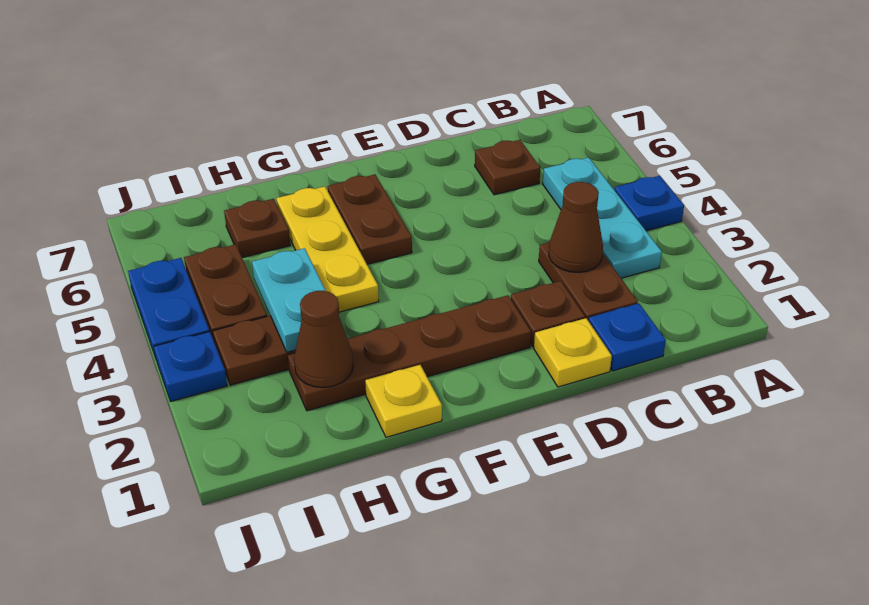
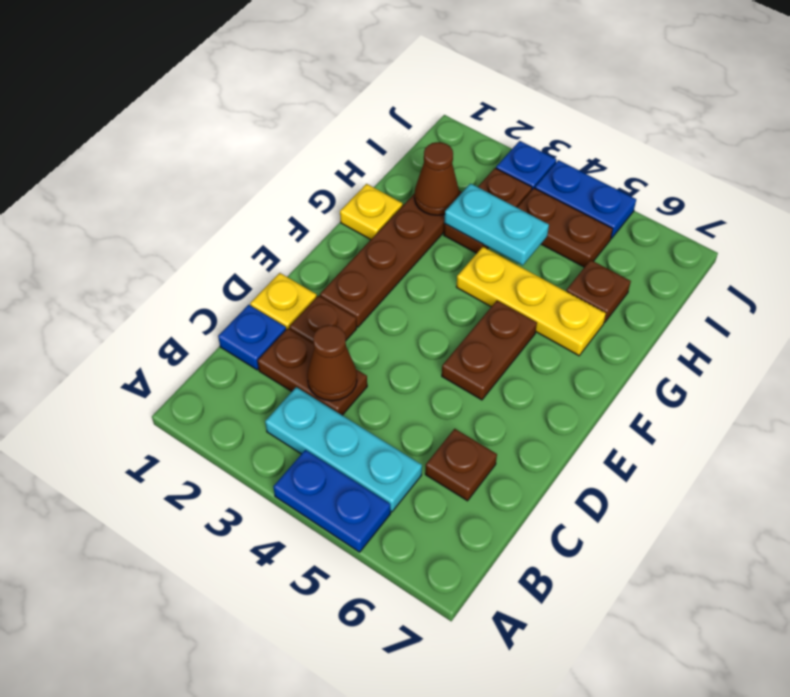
blue plate A4 level 1 -> blue plate A4:A5 level 1
brown plate F5:F6 level 1 -> brown plate E5:F5 level 1

